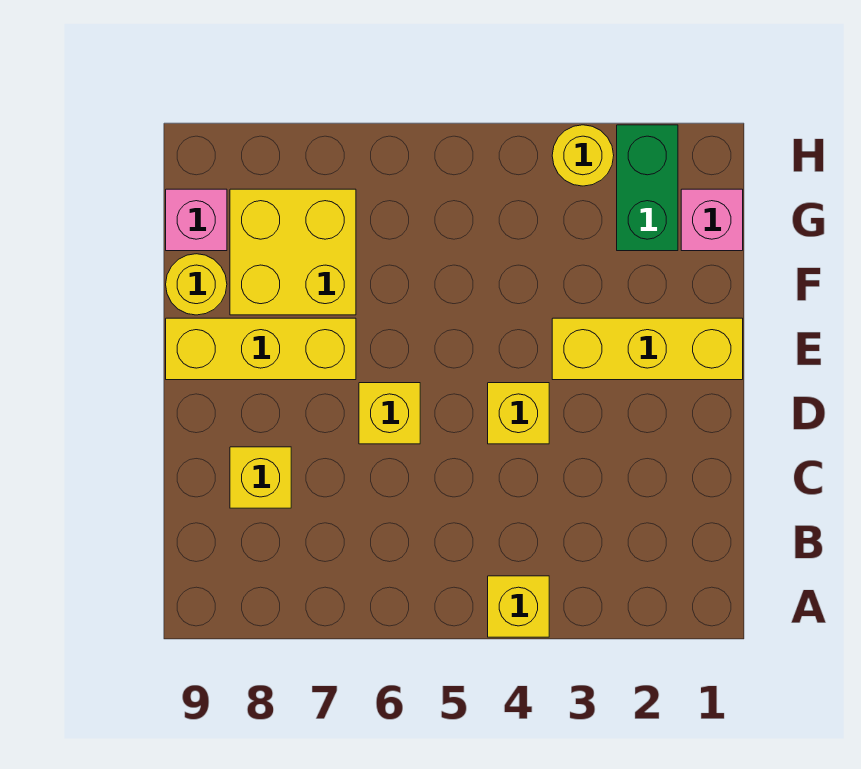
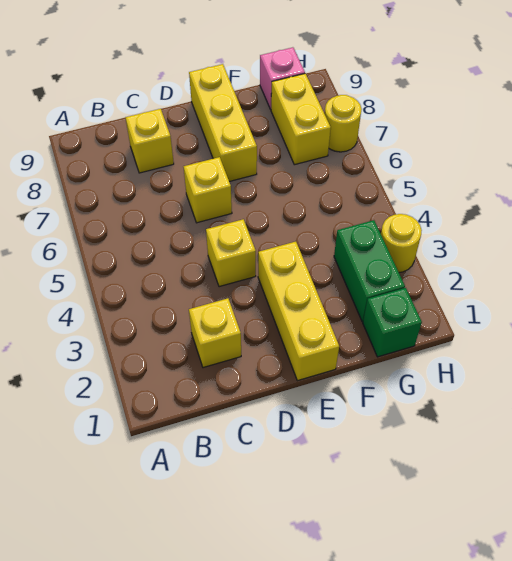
yellow brick A4 level 1 -> yellow brick C2 level 1
yellow brick F7:G8 level 1 -> yellow brick G7:G8 level 1
yellow round brick F9 level 1 -> yellow round brick H7 level 1
pink brick G1 level 1 -> green brick G1 level 1
green brick G2:H2 level 1 -> green brick G2:G3 level 1

